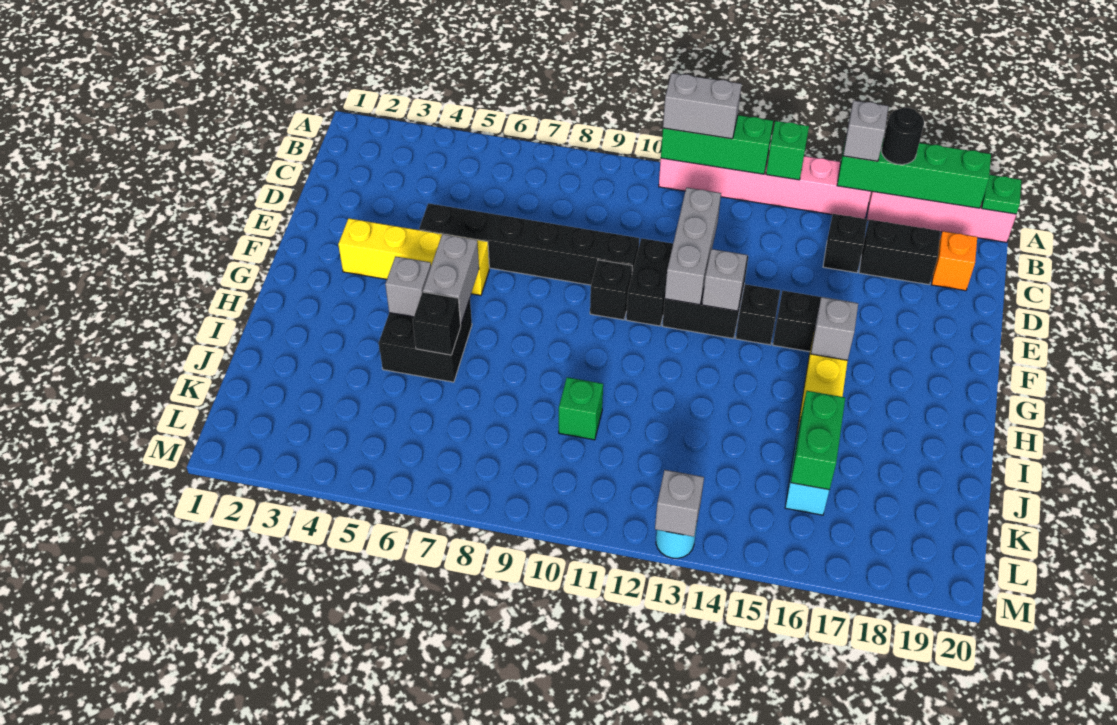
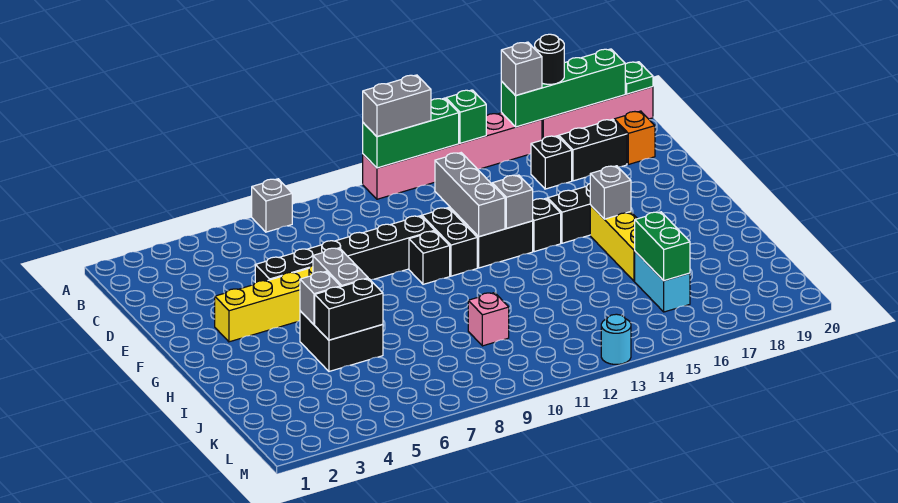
black brick I6 level 2 -> black brick I5:I6 level 2
green brick J10 level 1 -> pink brick J10 level 1
grey brick M13 level 2 -> grey brick A7 level 1

